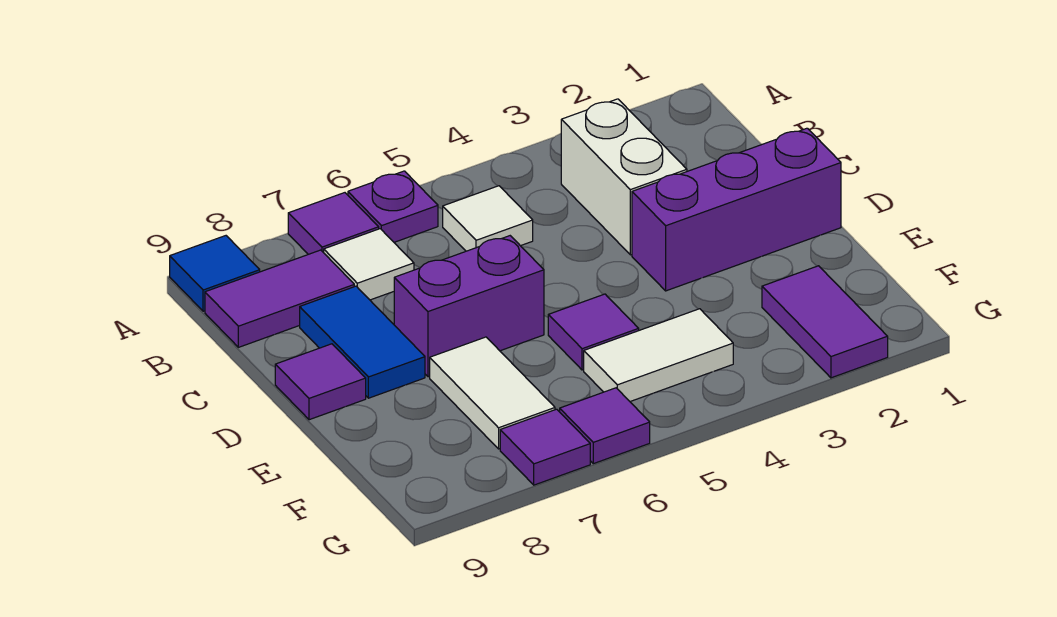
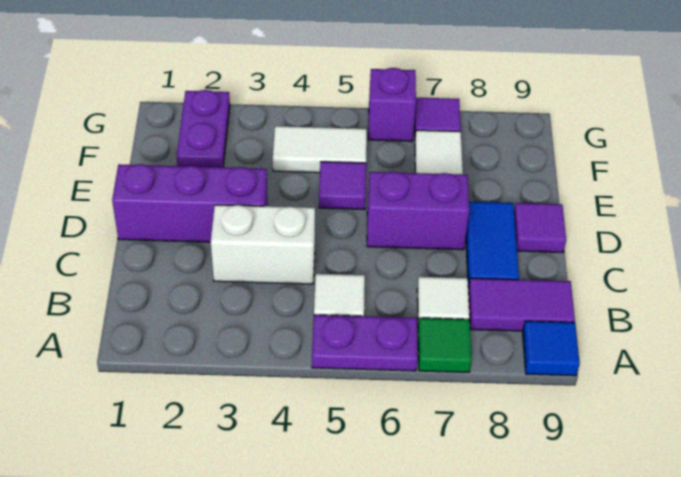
purple plate A6 level 1 -> purple plate A5:A6 level 1
purple tile A7 level 1 -> green tile A7 level 1
white brick B3:C3 level 1 -> white brick C3:C4 level 1
purple tile F2:G2 level 1 -> purple plate F2:G2 level 1
purple tile G6 level 1 -> purple brick G6 level 1

